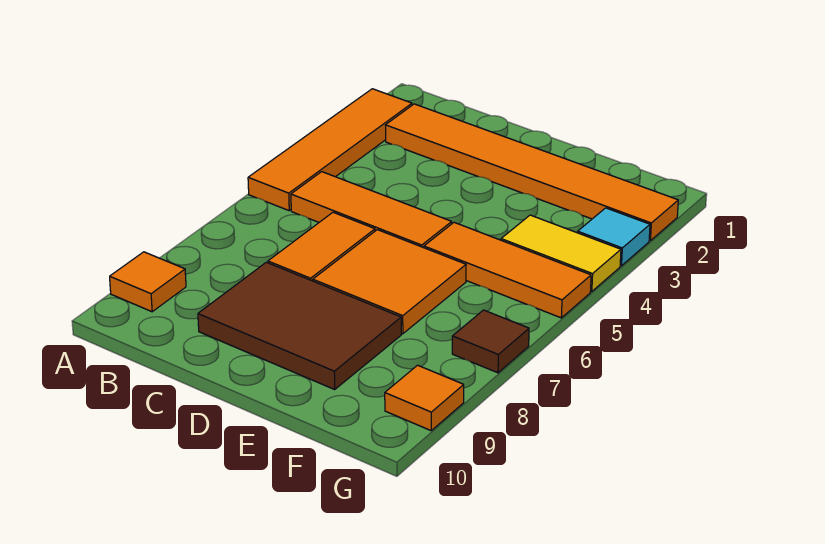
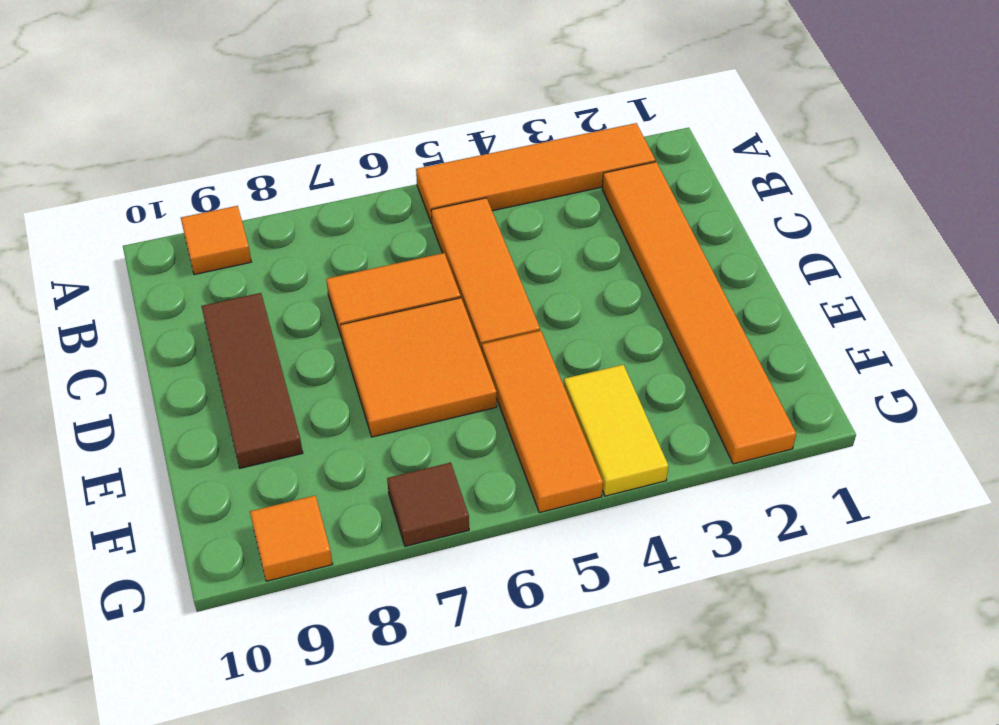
brown tile C8:E9 level 1 -> brown tile C9:E9 level 1
cyan tile G3 level 1 -> none

